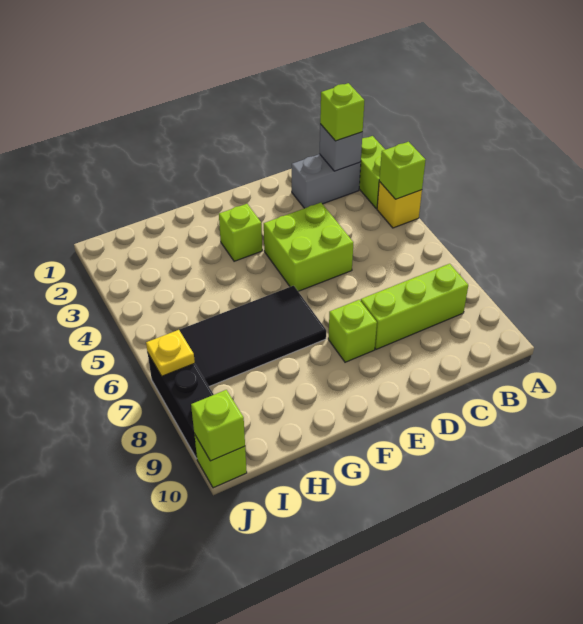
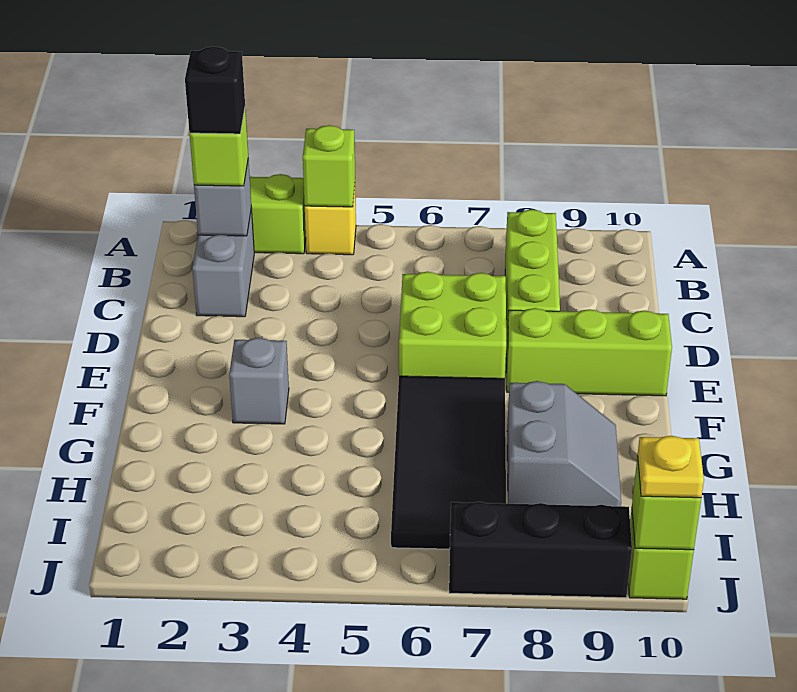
none -> black brick B2 level 4
lime brick D4:E5 level 1 -> lime brick D6:E7 level 1
lime brick E8 level 1 -> lime brick E8:E10 level 1
lime brick F3 level 1 -> grey brick F3 level 1
none -> grey slope G8:H9 level 1 top 8
yellow plate J7 level 2 -> yellow plate J10 level 3

